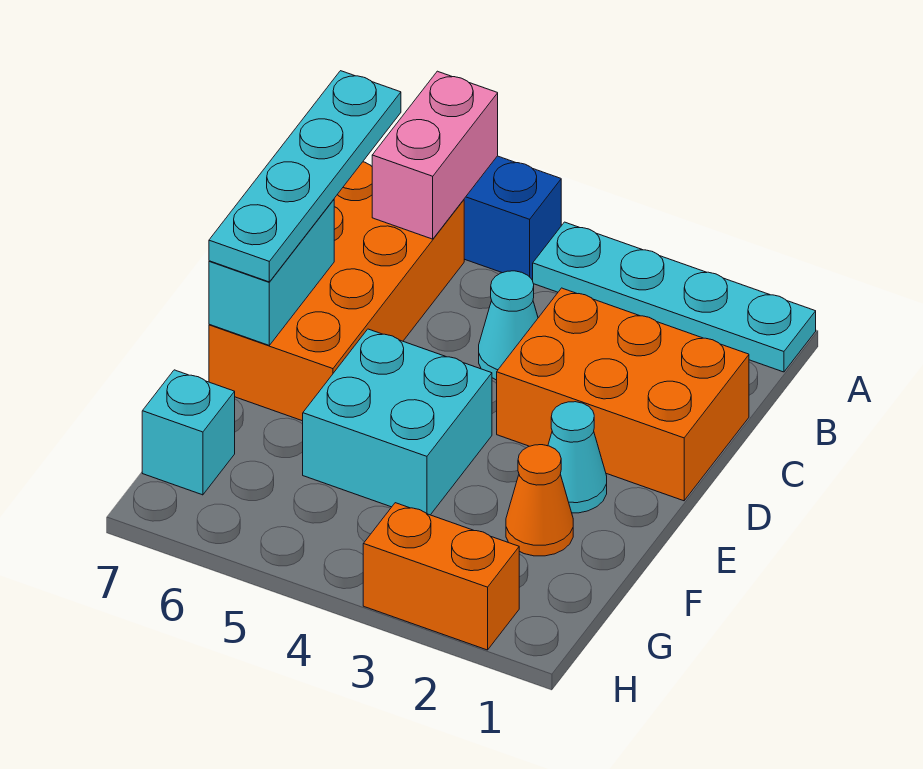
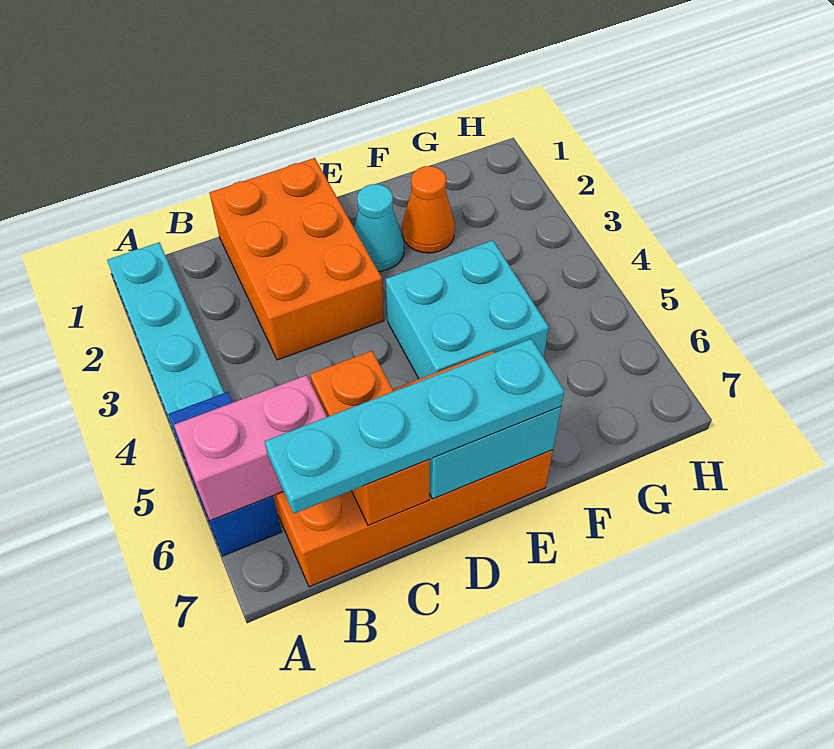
cyan cone C4 level 1 -> none
cyan brick G7 level 1 -> none
orange brick H2:H3 level 1 -> orange brick C6:C7 level 2

